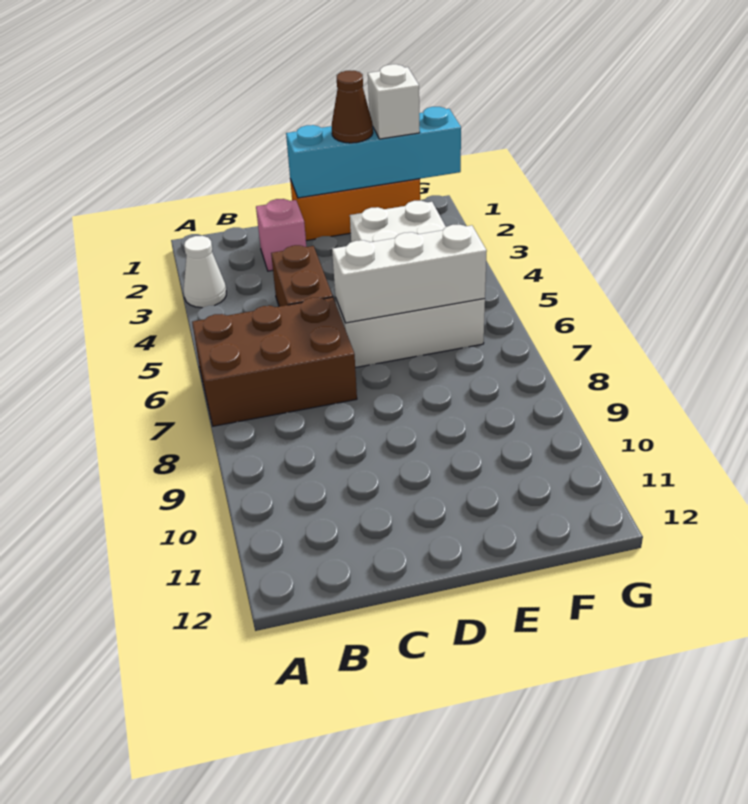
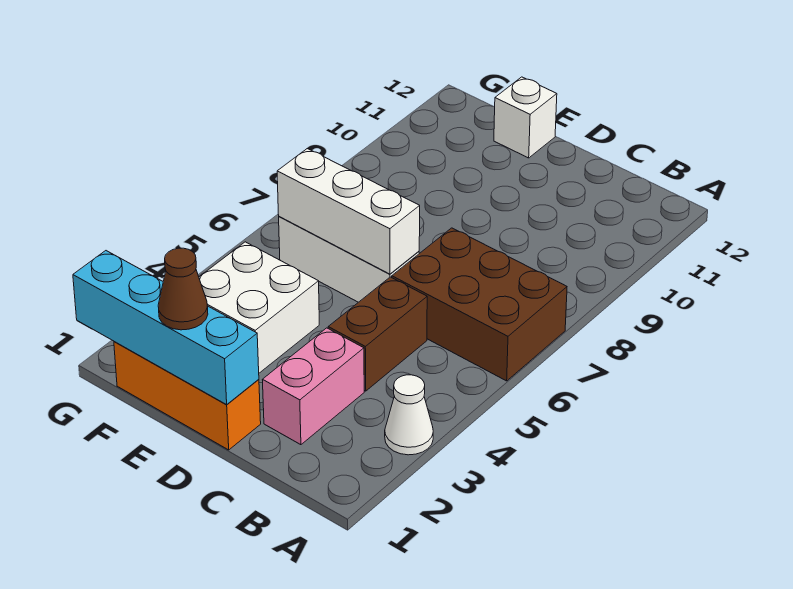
pink brick C2 level 1 -> pink brick C2:C3 level 1
white brick F1 level 3 -> white brick E12 level 1

